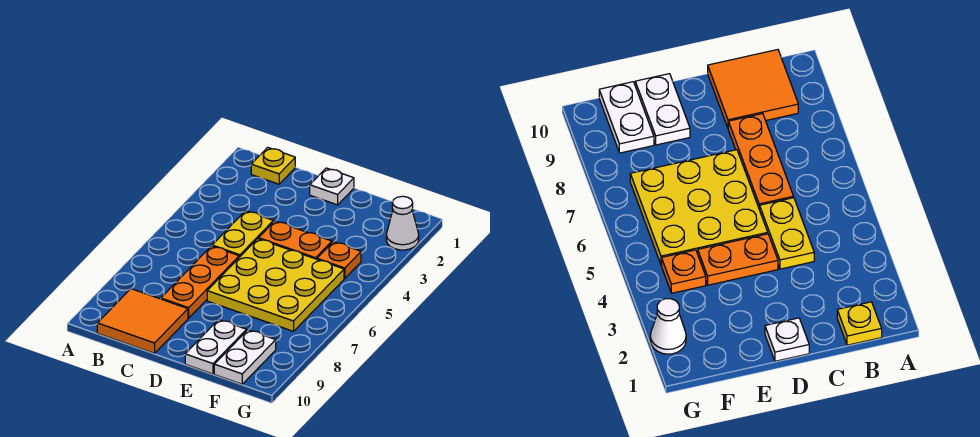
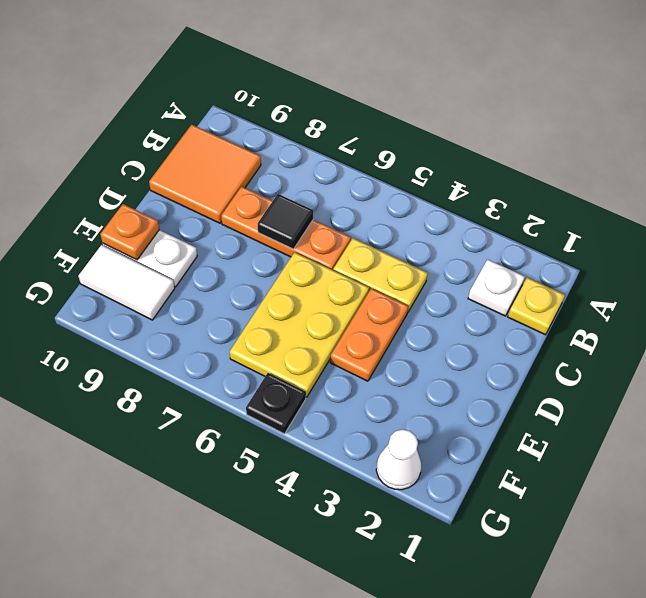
none -> black tile C7 level 2
white plate D1 level 1 -> white plate B2 level 1
yellow plate D5:F7 level 1 -> yellow plate D5:F6 level 1
orange plate F4 level 1 -> orange plate E10 level 2
white plate F9:F10 level 1 -> white tile F9:F10 level 1
none -> black plate G5 level 1

